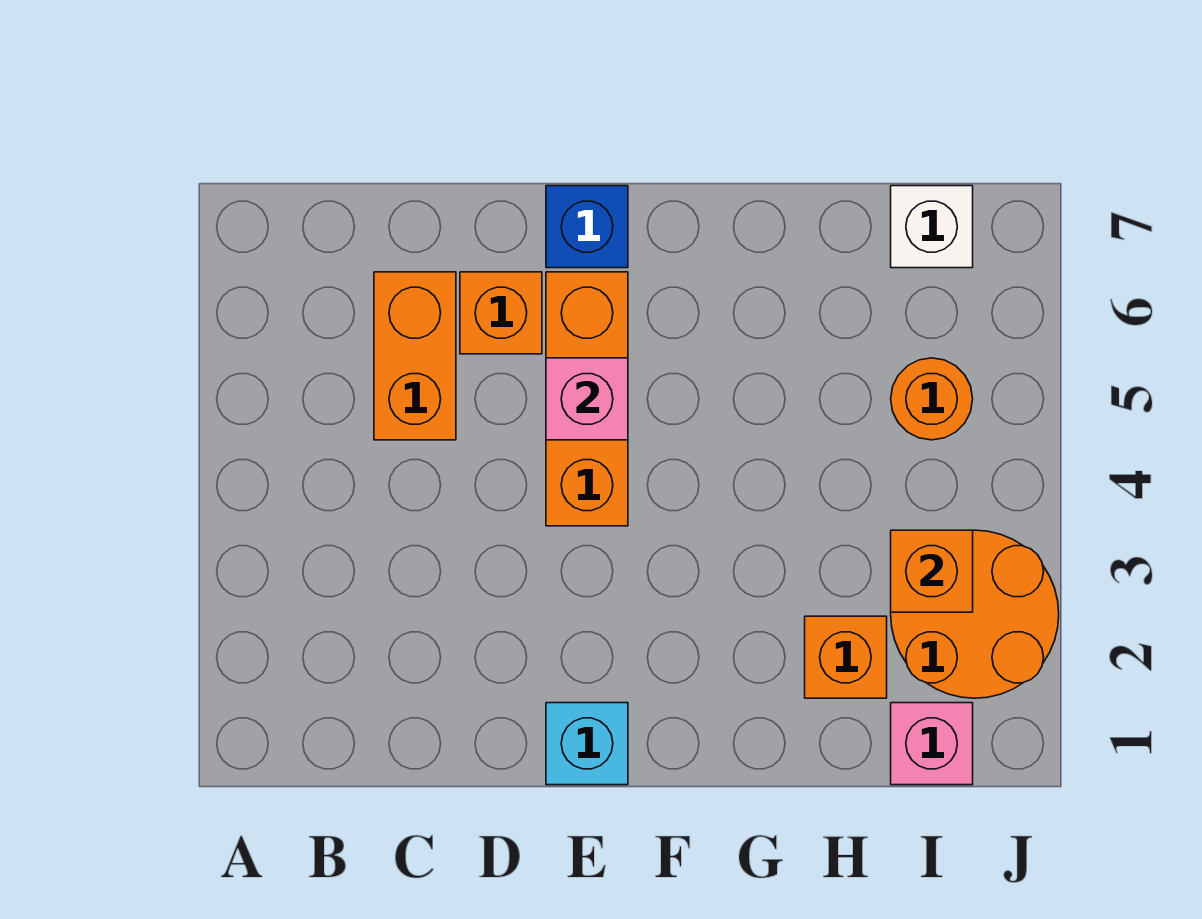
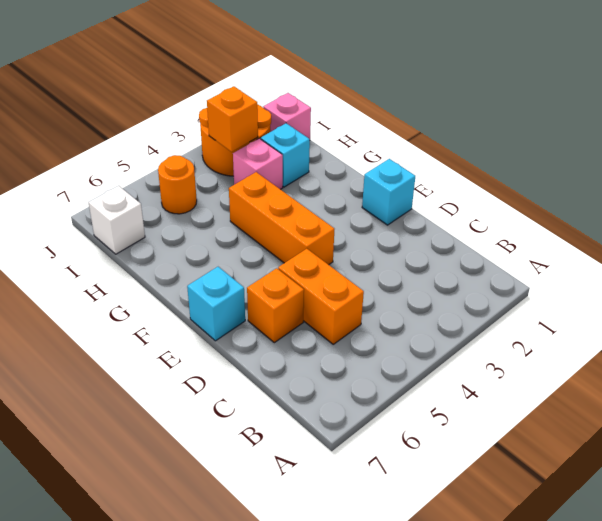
orange brick C5:C6 level 1 -> orange brick C5:D5 level 1
orange brick E4:E6 level 1 -> orange brick E4:G4 level 1
pink brick E5 level 2 -> pink brick H3 level 1
blue brick E7 level 1 -> cyan brick E7 level 1
orange brick H2 level 1 -> cyan brick H2 level 1

